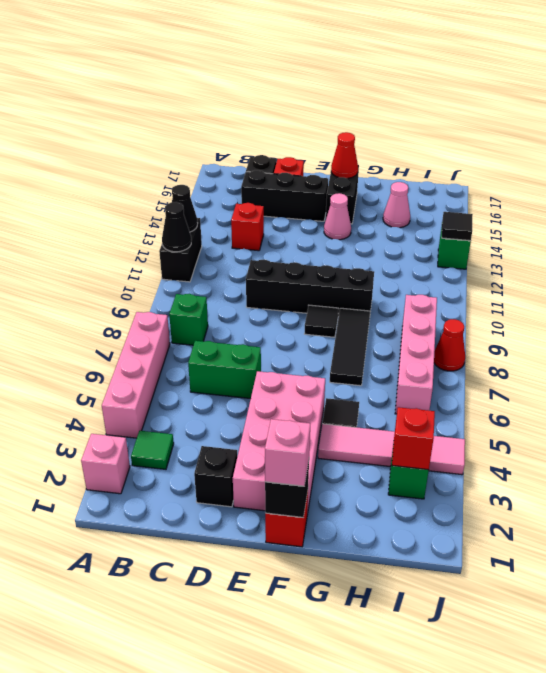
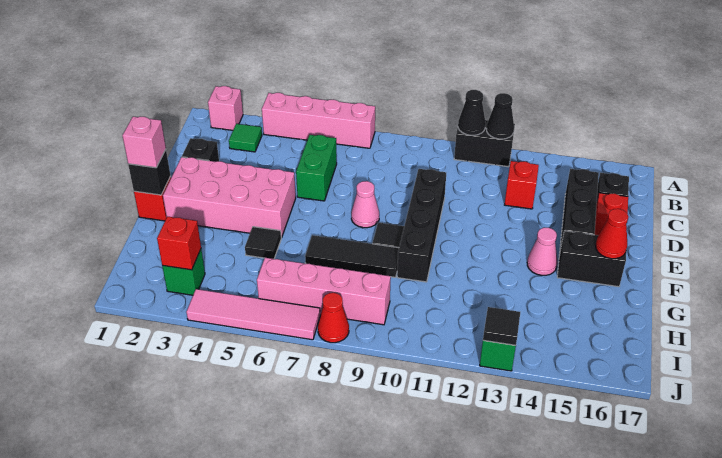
green brick B8 level 1 -> none
pink tile G4:J4 level 1 -> pink tile J4:J7 level 1
pink cone H15 level 1 -> pink cone E8 level 1

